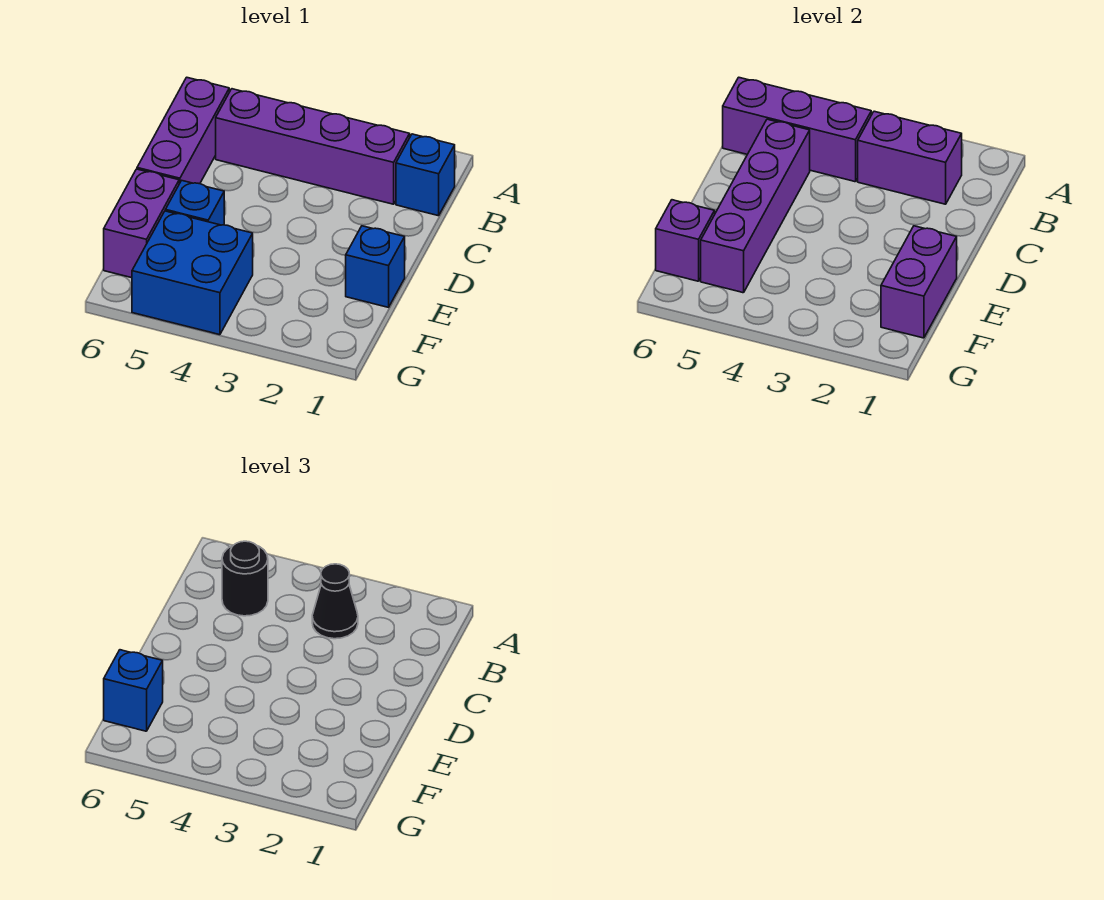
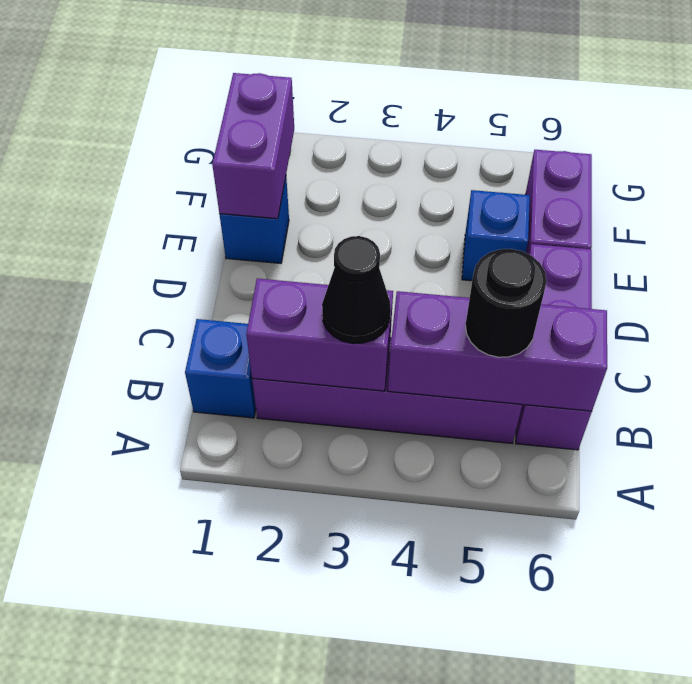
purple brick C5:F5 level 2 -> none
blue brick F4:G5 level 1 -> none
purple brick F6 level 2 -> none
blue brick F6 level 3 -> none

